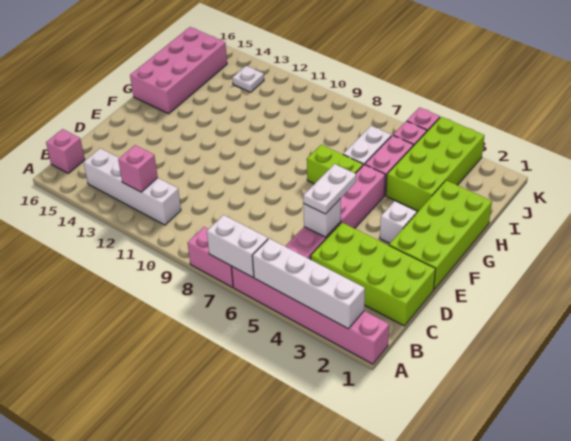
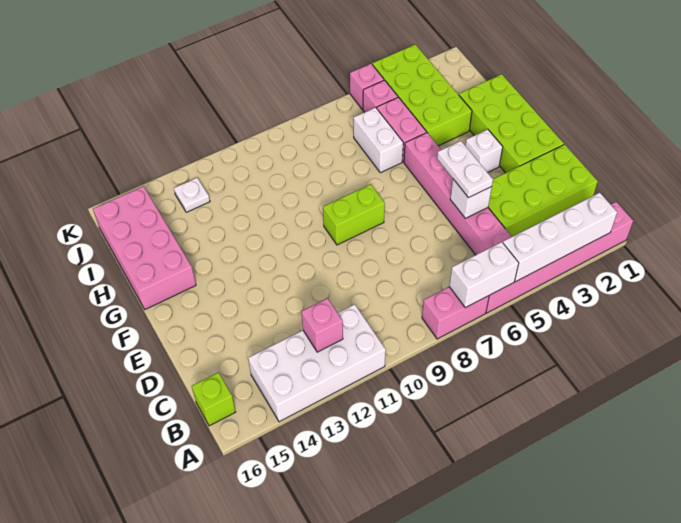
white brick B11:B14 level 1 -> white brick A11:B14 level 1
pink brick B16 level 1 -> lime brick B16 level 1
lime brick G6:G7 level 1 -> lime brick F8:F9 level 1

